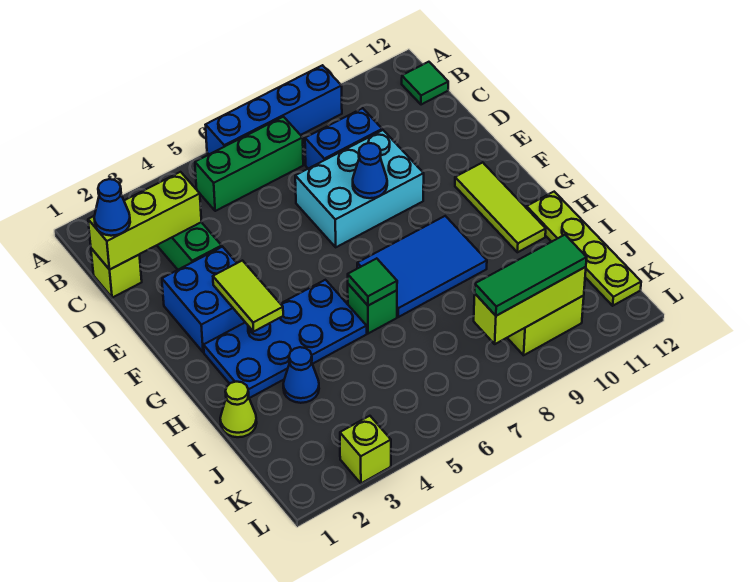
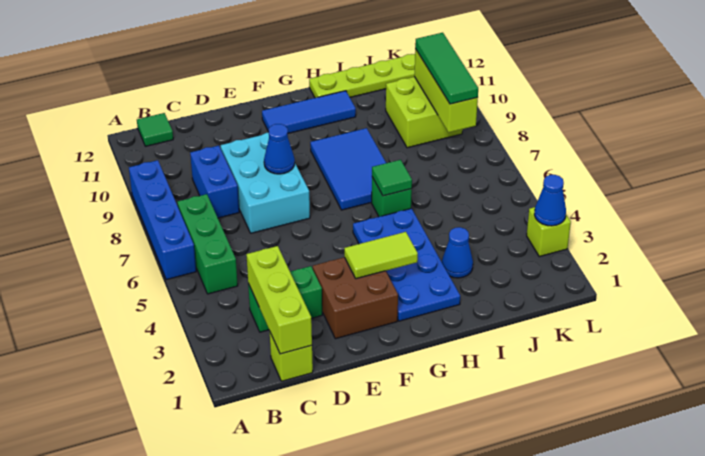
blue cone C1 level 3 -> blue cone L3 level 2
blue brick E2:F3 level 1 -> brown brick E2:F3 level 1
lime tile F11:H11 level 1 -> blue tile F11:H11 level 1
lime cone I1 level 1 -> none

